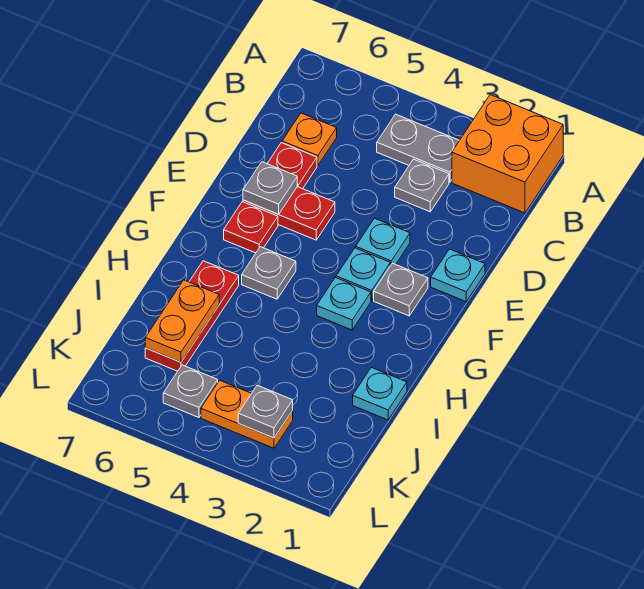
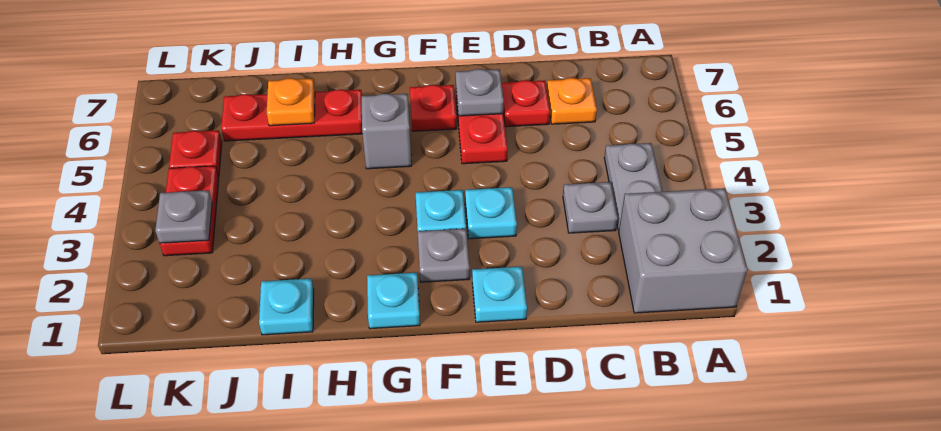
orange brick A1:B2 level 1 -> grey brick A1:B2 level 1
cyan plate G3 level 1 -> cyan plate G1 level 1
grey plate G5 level 1 -> grey brick G5 level 1
orange plate I6:J6 level 2 -> orange plate I6 level 2
orange plate K3:K4 level 1 -> red plate K3:K4 level 1
grey plate K5 level 1 -> red plate K5 level 1

